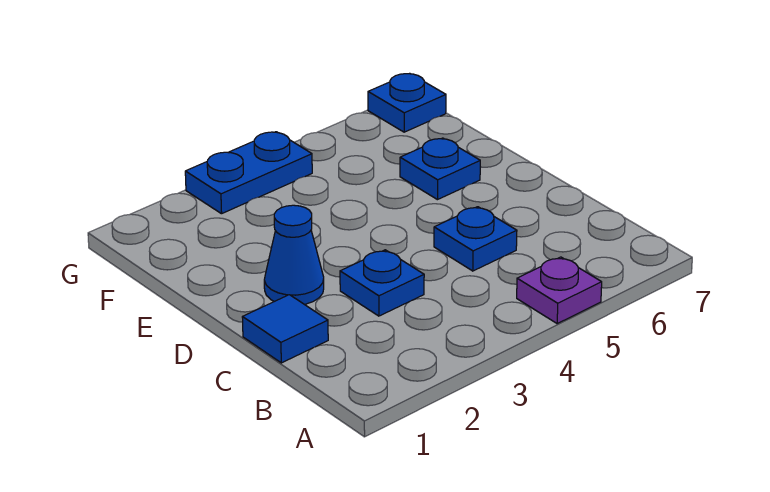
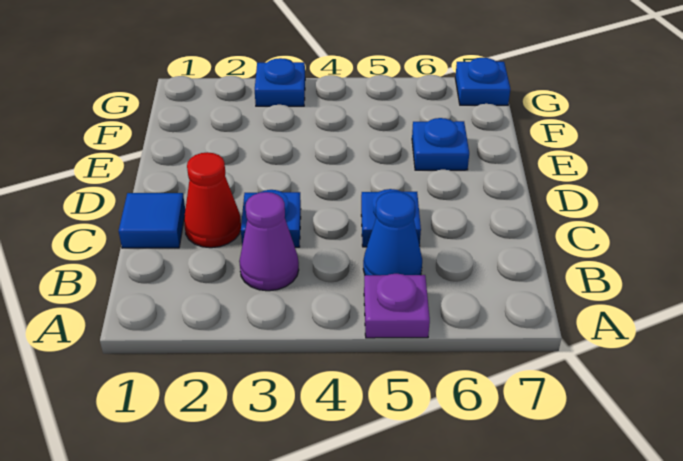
none -> purple cone B3 level 1
none -> red cone C2 level 1
blue cone D2 level 1 -> blue cone B5 level 1
blue plate G3:G4 level 1 -> blue plate G3 level 1

